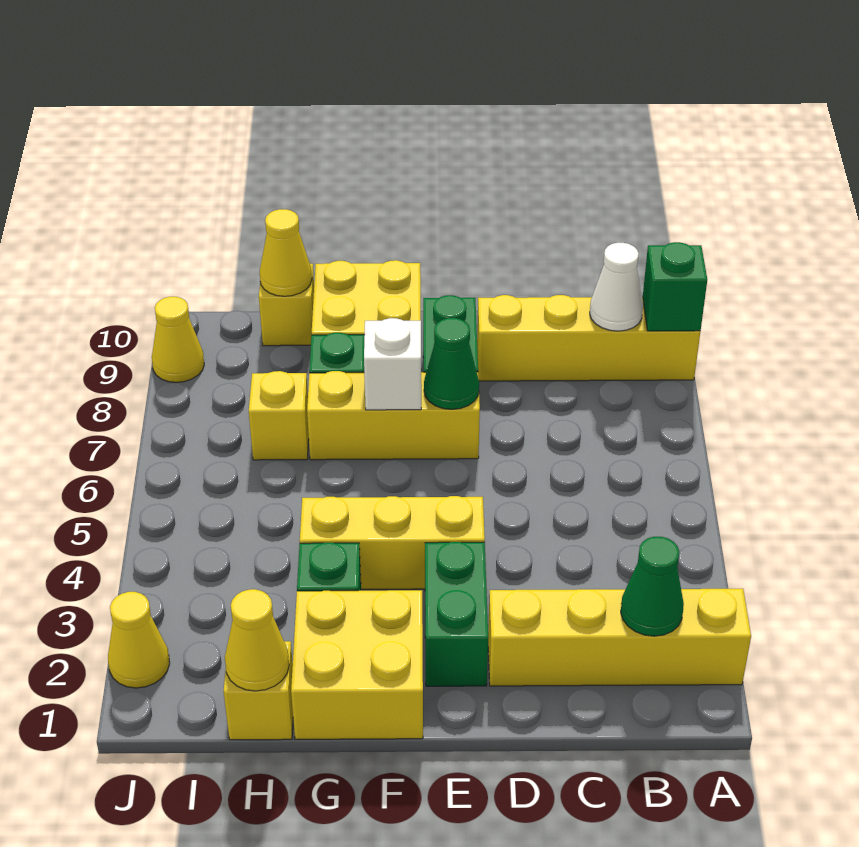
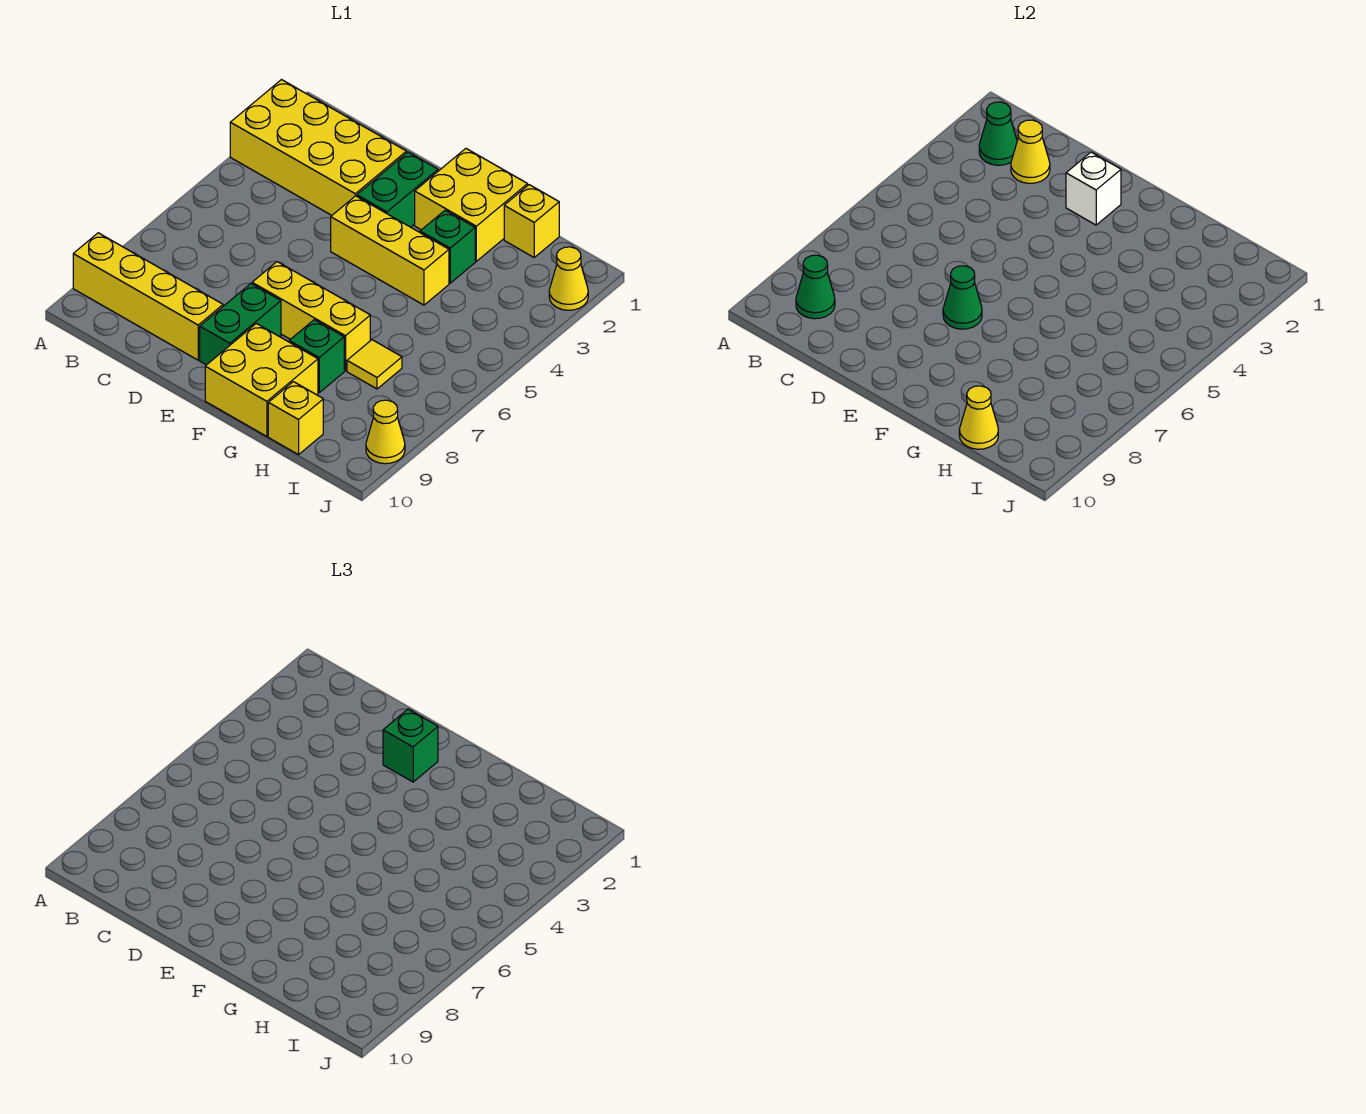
yellow brick A2:D2 level 1 -> yellow brick A2:D3 level 1
green brick A9 level 2 -> green brick E2 level 3
white cone B9 level 2 -> green cone B9 level 2
white brick F7 level 2 -> white brick E2 level 2
yellow cone H1 level 2 -> yellow cone C2 level 2
yellow brick H7 level 1 -> yellow tile H7 level 1

